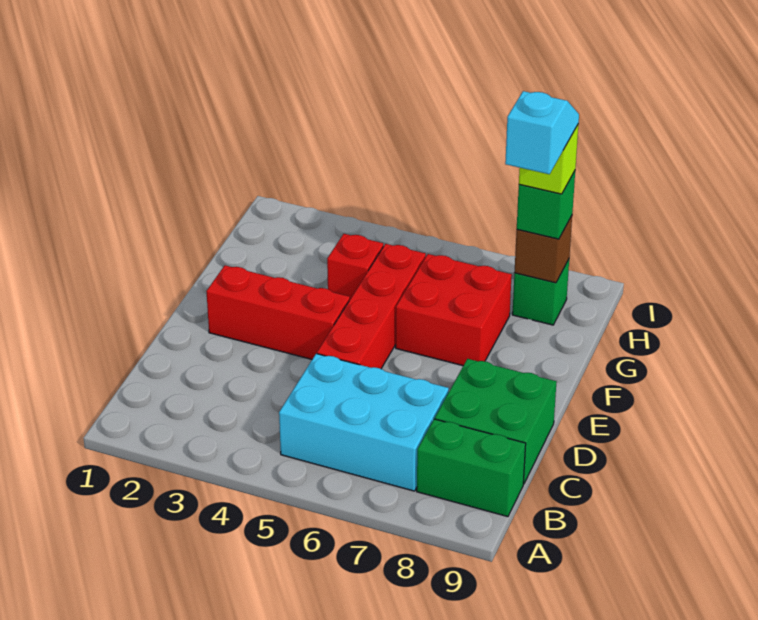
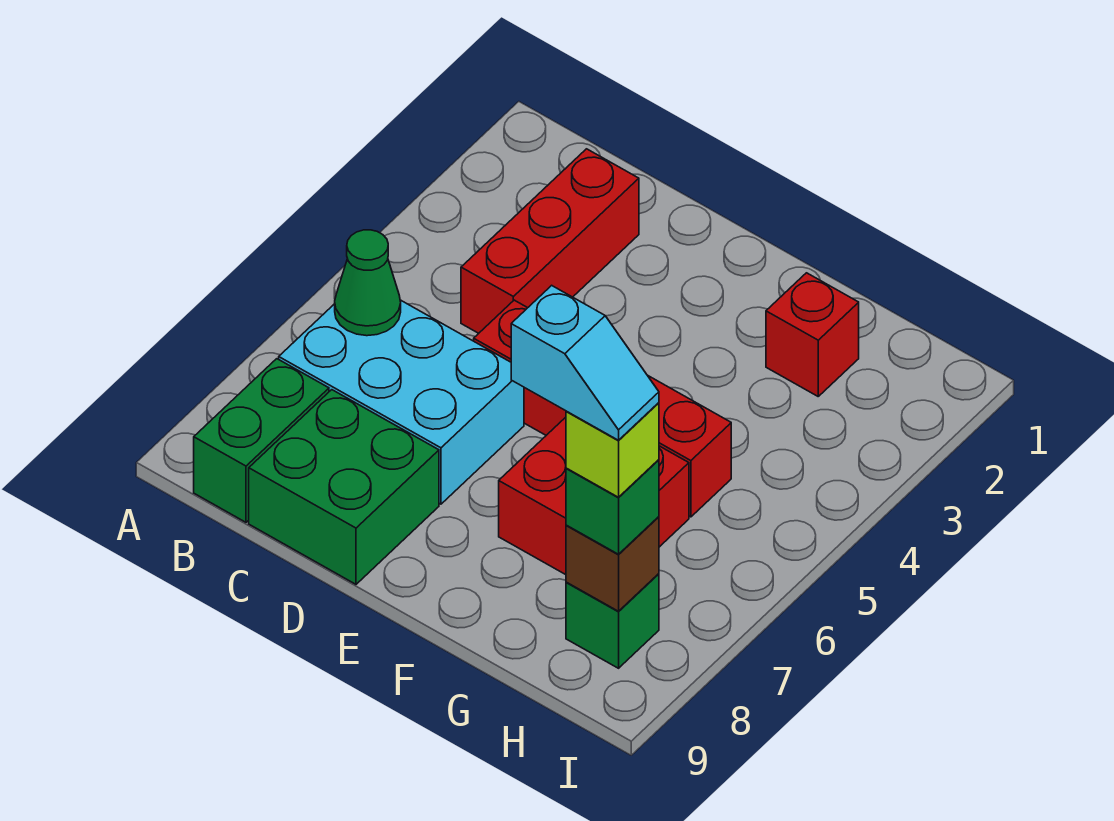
cyan brick B5:C7 level 1 -> cyan brick B6:D7 level 1
none -> green cone B6 level 2
red brick E2:E4 level 1 -> red brick C2:C4 level 1
red brick G4 level 1 -> red brick G2 level 1

